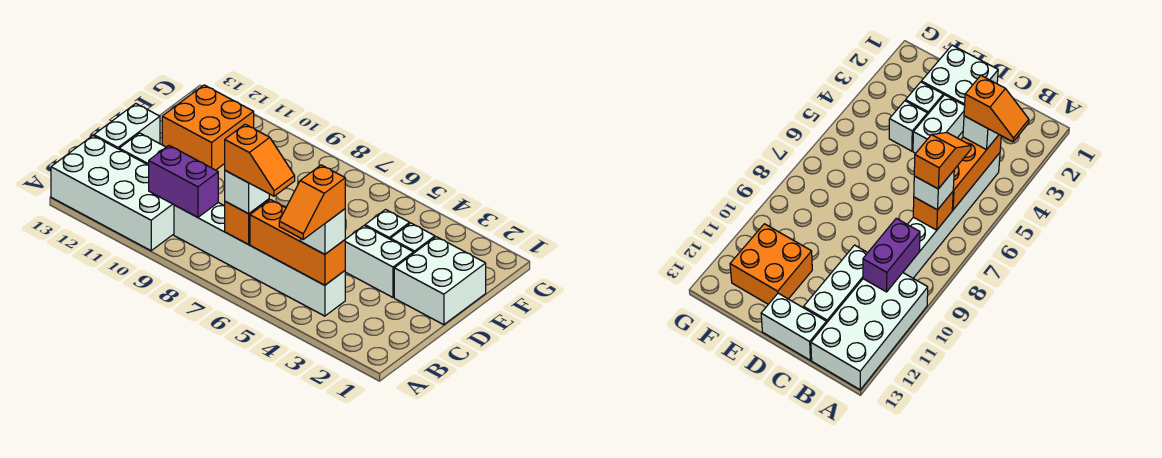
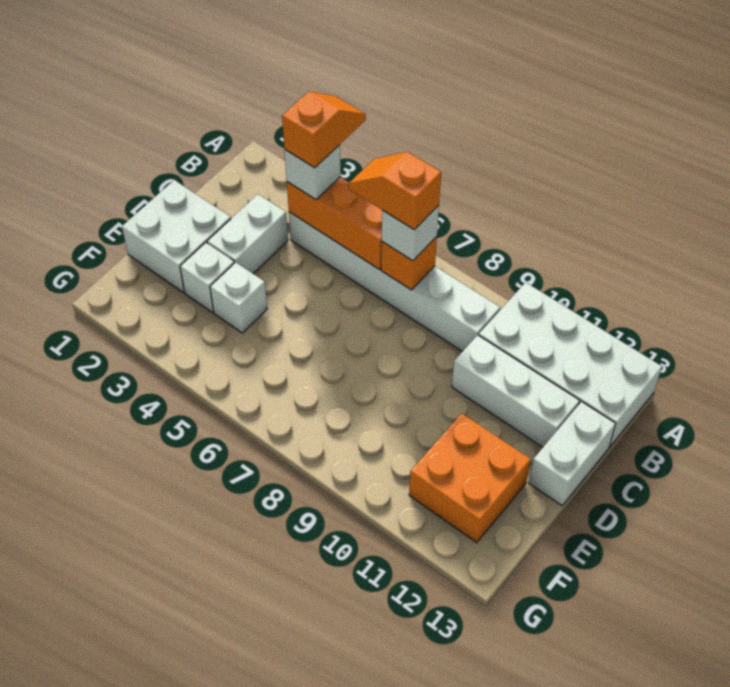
purple brick B9:B10 level 2 -> none
white brick D3:D4 level 1 -> white brick C3:D3 level 1

